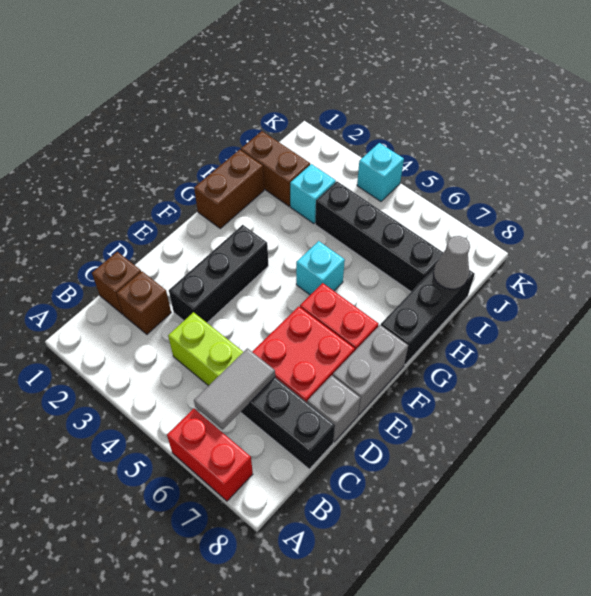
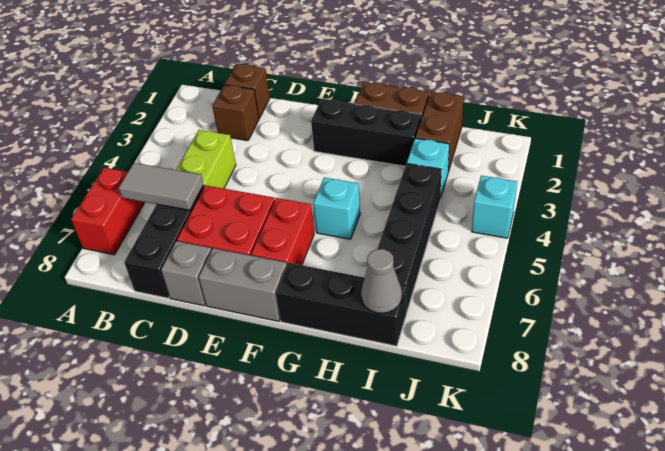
black brick D3:F3 level 1 -> black brick F2:H2 level 1

